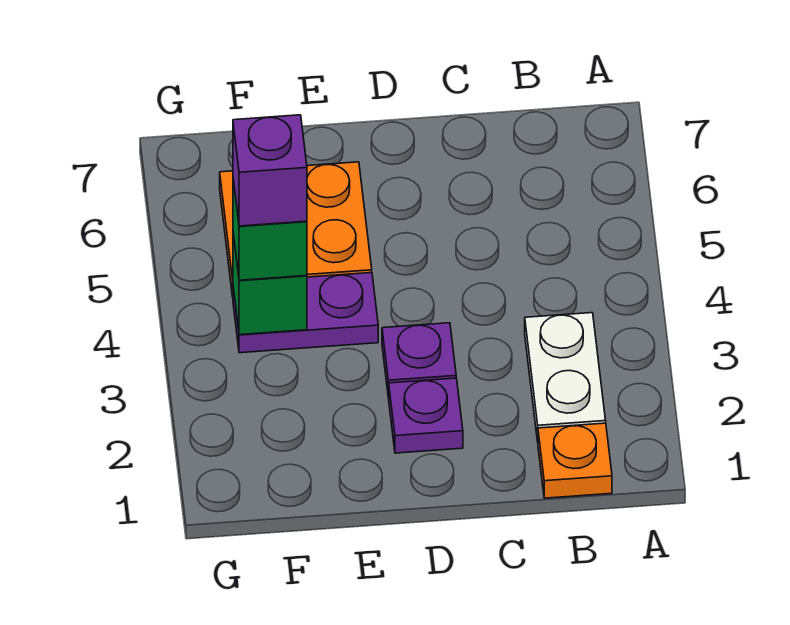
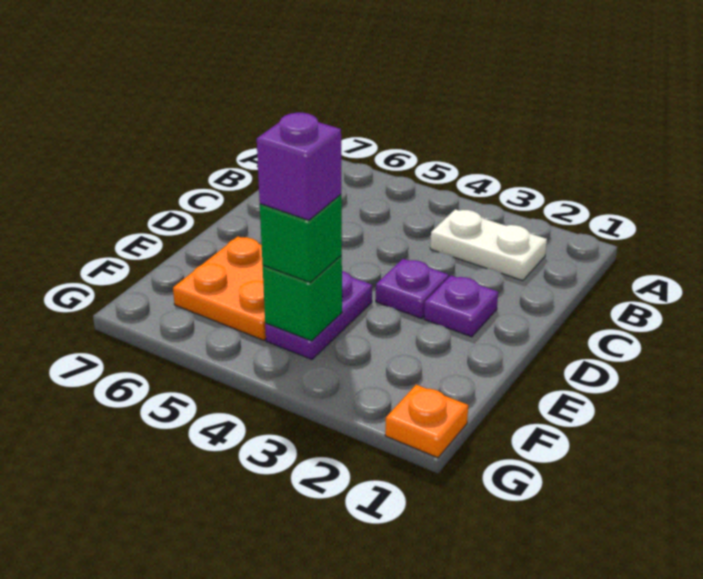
orange plate B1 level 1 -> orange plate G1 level 1

